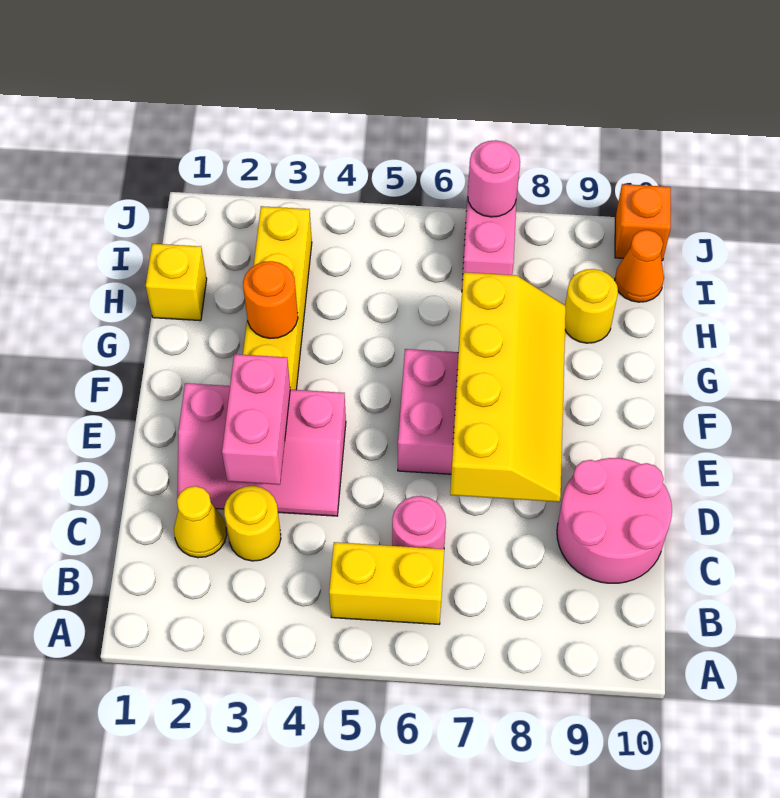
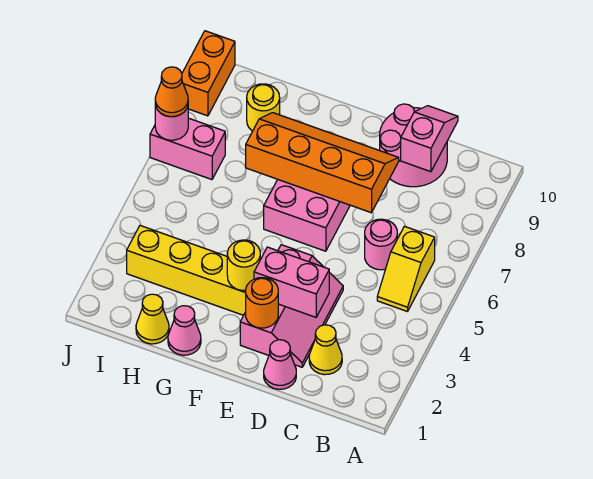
yellow brick B5:B6 level 1 -> yellow slope B5:B6 level 1 top 6
yellow round brick C3 level 1 -> yellow round brick F3 level 2
none -> pink slope C9:C10 level 2 top 9
none -> pink cone D1 level 1
yellow slope D7:G8 level 2 top 7 -> orange slope D7:G8 level 2 top 7
none -> pink cone G1 level 1
orange round brick G3 level 2 -> orange round brick E2 level 2
yellow brick H1 level 1 -> yellow cone H1 level 1
orange cone I10 level 1 -> orange cone J7 level 3
orange brick J10 level 1 -> orange brick J9:J10 level 1

